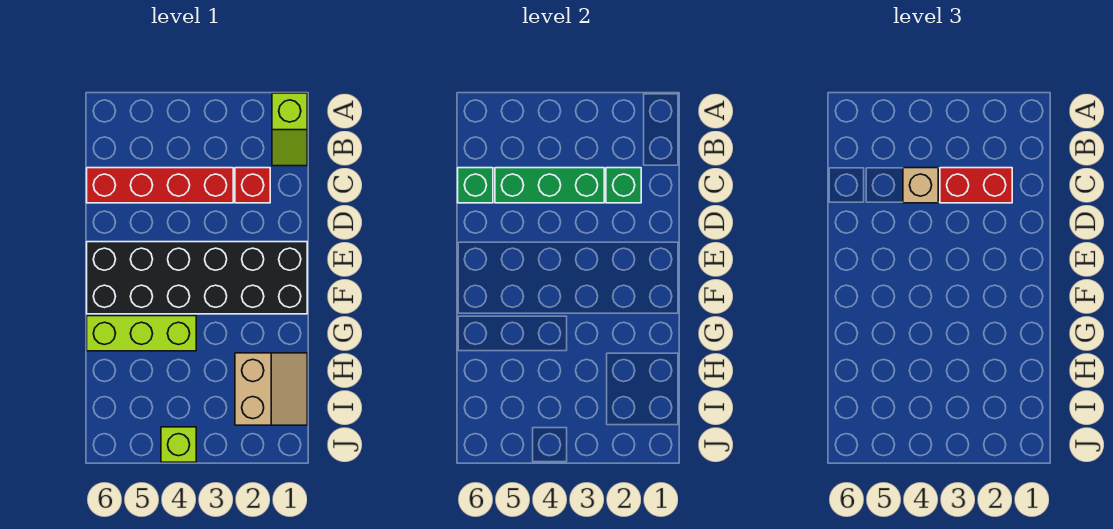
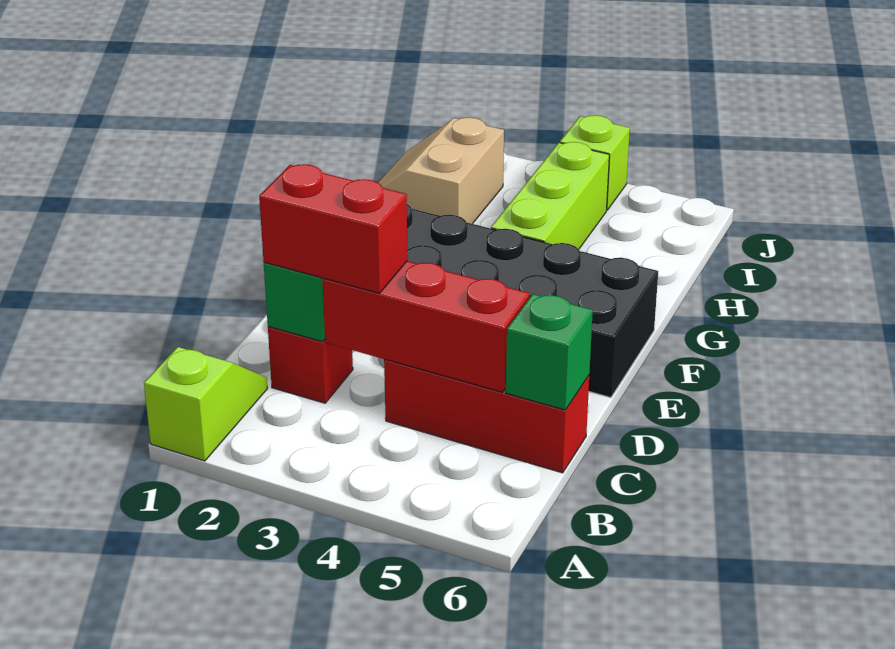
red brick C3:C6 level 1 -> red brick C4:C6 level 1
green brick C3:C5 level 2 -> red brick C3:C5 level 2
tan brick C4 level 3 -> none
lime brick G4:G6 level 1 -> lime brick G4:I4 level 1

